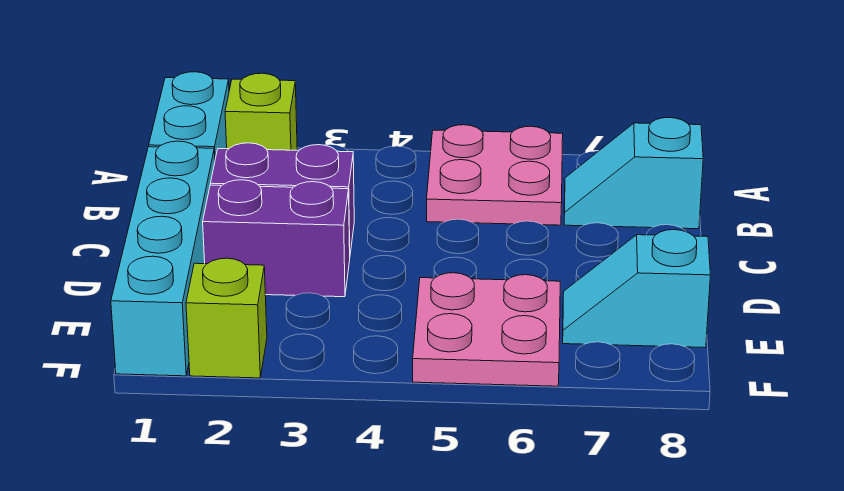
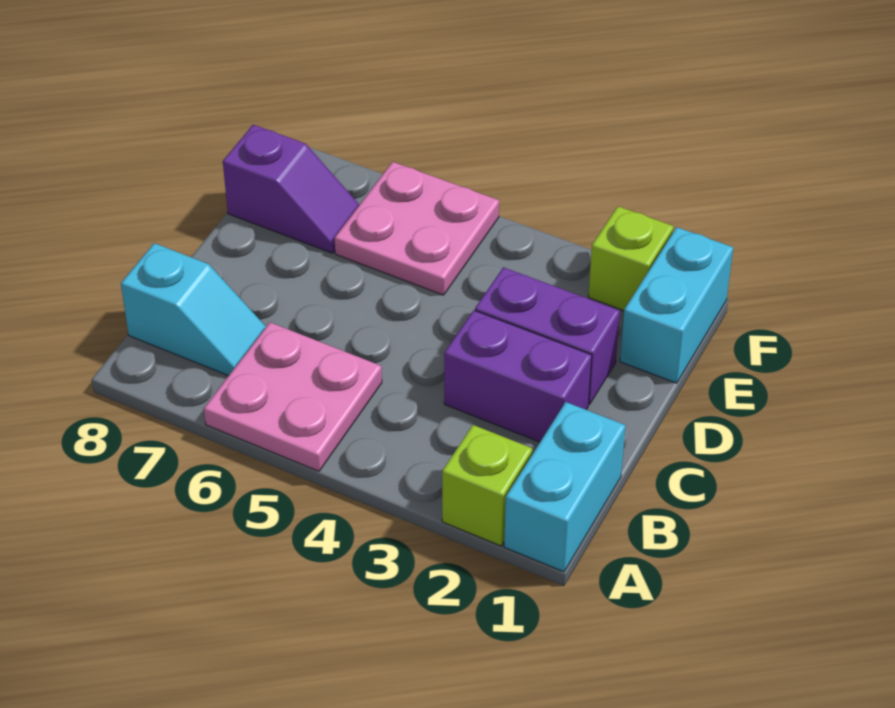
cyan brick C1:F1 level 1 -> cyan brick E1:F1 level 1
cyan slope E7:E8 level 1 top 8 -> purple slope E7:E8 level 1 top 8

